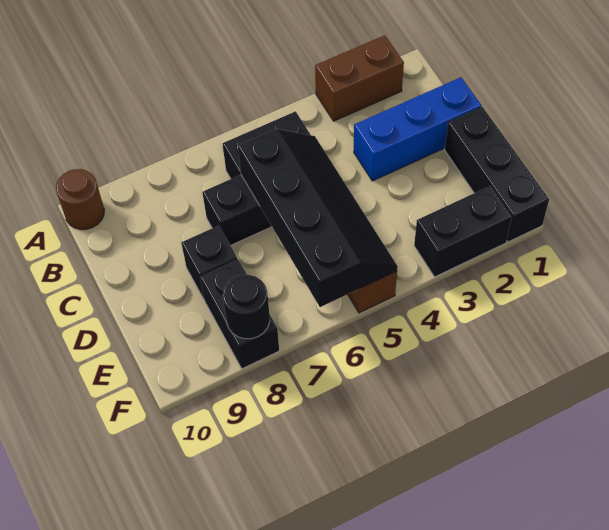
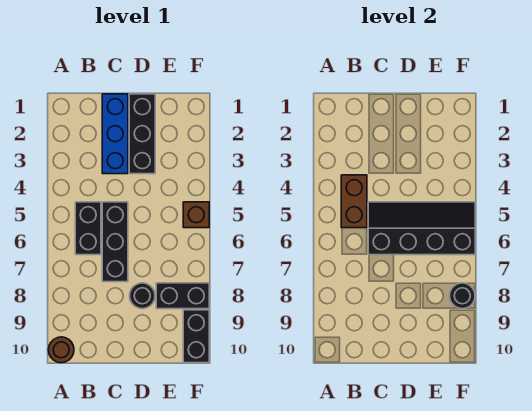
brown brick A2:A3 level 1 -> brown brick B4:B5 level 2
black brick D1:F1 level 1 -> black brick D1:D3 level 1
black brick D8 level 1 -> black round brick D8 level 1
black brick F2:F3 level 1 -> black brick F9:F10 level 1

